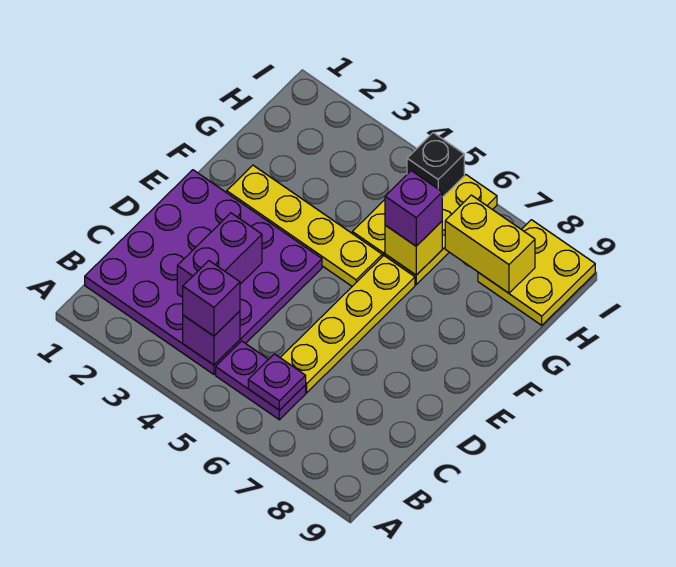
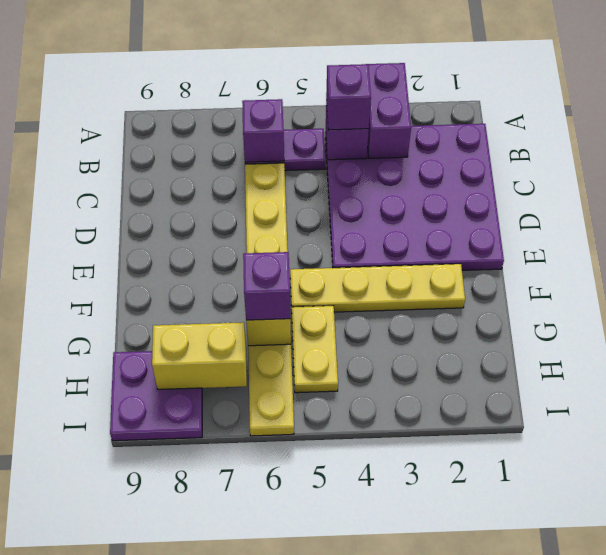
purple plate B6 level 2 -> purple brick B6 level 2
purple brick C3:D3 level 2 -> purple brick A3:B3 level 2
yellow plate H8:I9 level 1 -> purple plate H8:I9 level 1
black brick I5 level 1 -> none

